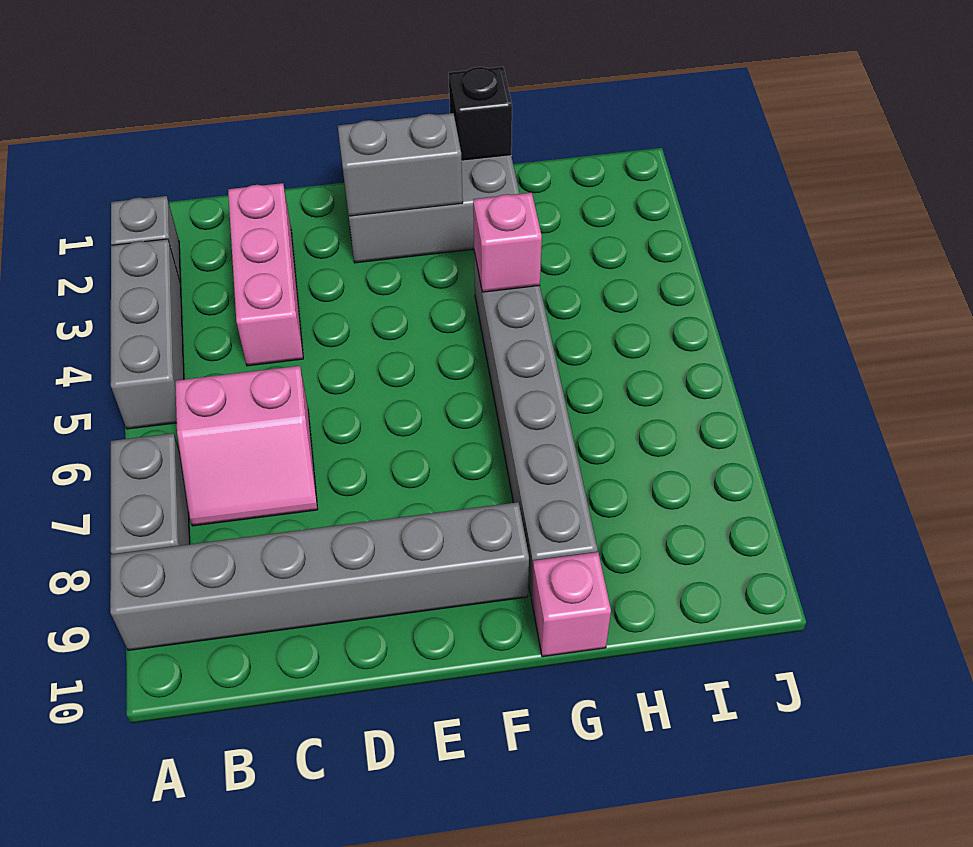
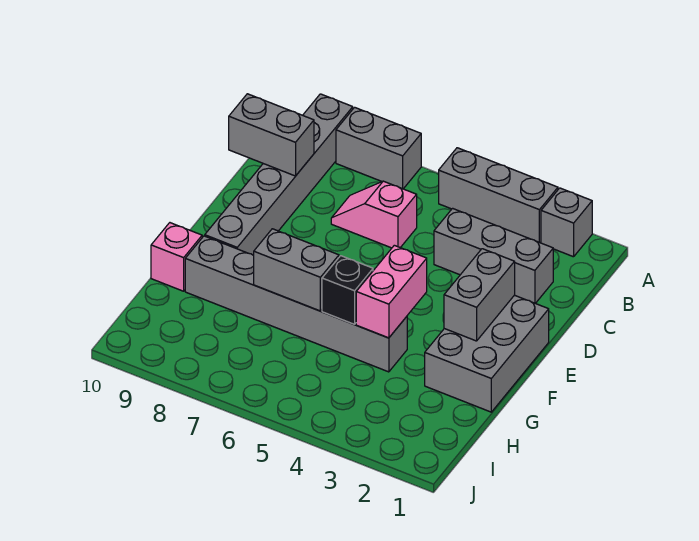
pink slope B6:C7 level 1 top 6 -> pink slope C6:C7 level 1 top 6
pink brick C2:C4 level 1 -> grey brick C2:C4 level 1
none -> grey brick C9:C10 level 2
black brick G1 level 2 -> black brick G5 level 2
pink brick G4 level 2 -> pink brick F4:G4 level 2
none -> grey brick G6:G7 level 2

